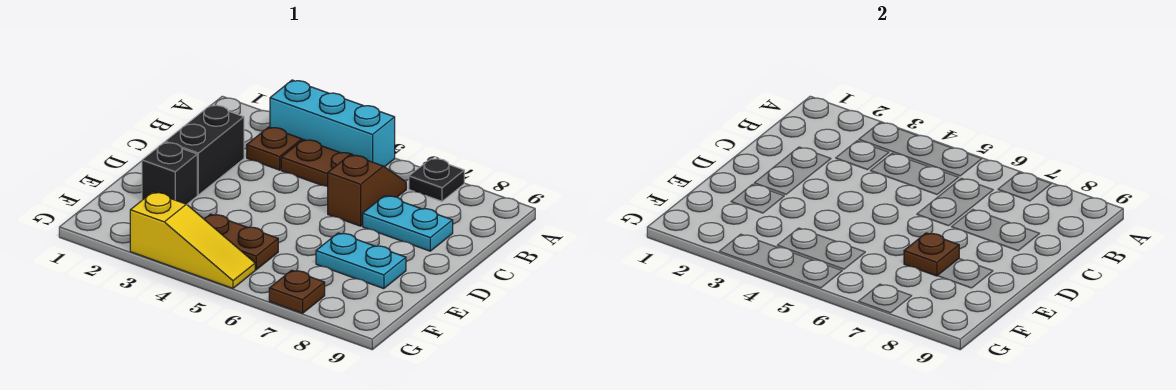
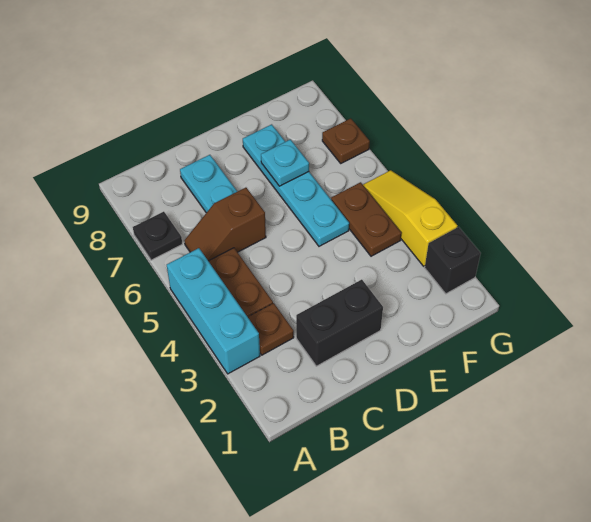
black brick E2 level 1 -> black brick G2 level 1
cyan plate E7:E8 level 1 -> cyan plate E5:E8 level 1
brown plate E7 level 2 -> cyan plate E7 level 2

